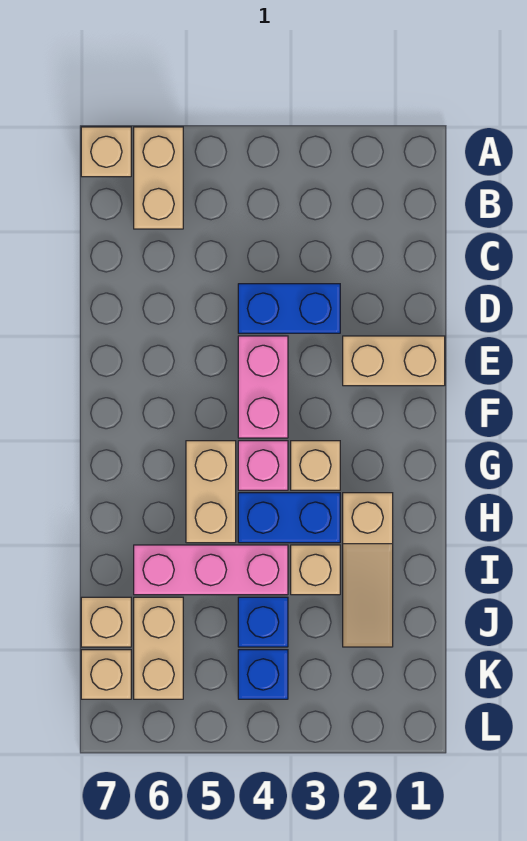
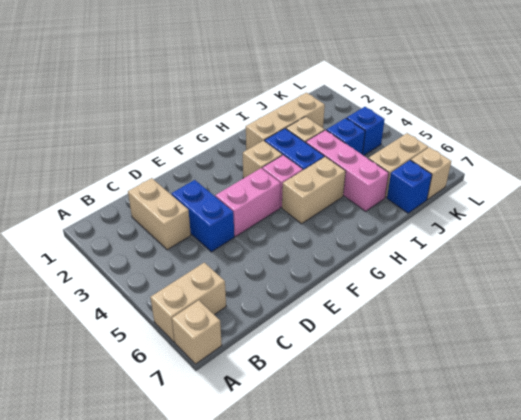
tan brick E1:E2 level 1 -> tan brick C2:C3 level 1
tan slope H2:J2 level 1 top H -> tan brick H2:J2 level 1
tan brick J7 level 1 -> blue brick J7 level 1

